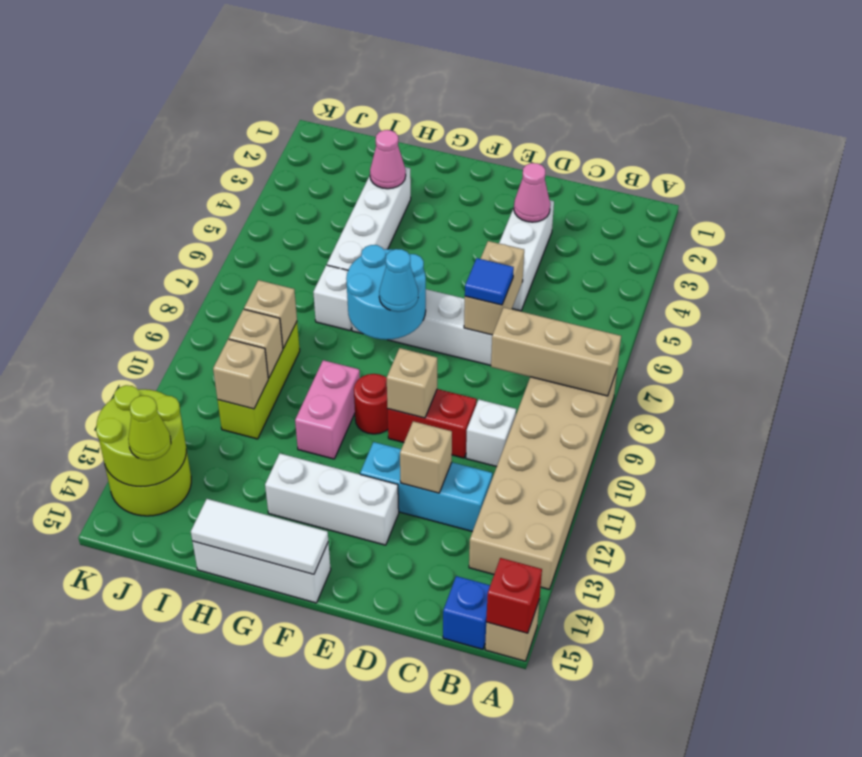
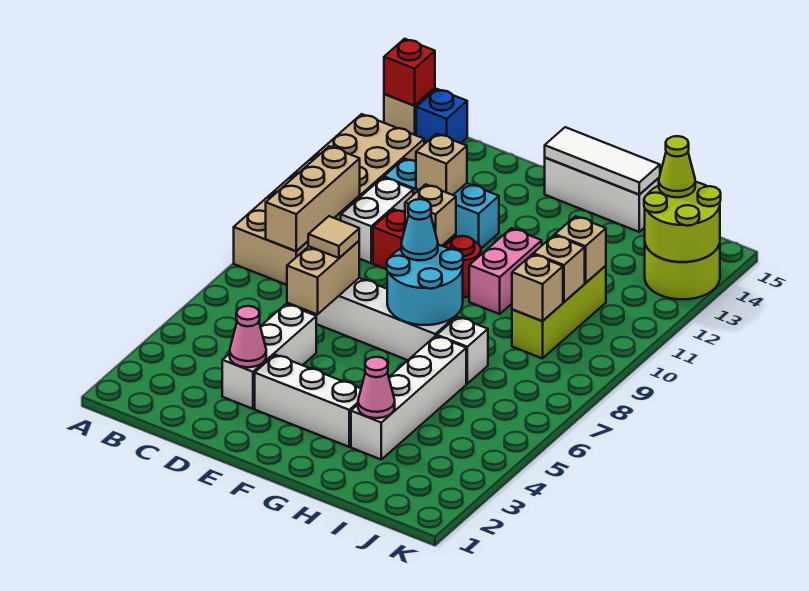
tan brick A8:C8 level 2 -> tan brick B8:B10 level 2
white brick C10 level 1 -> white brick C10:C11 level 1
blue tile D7 level 3 -> tan tile D7 level 3
white brick E13:G13 level 1 -> white brick E3:G3 level 1

